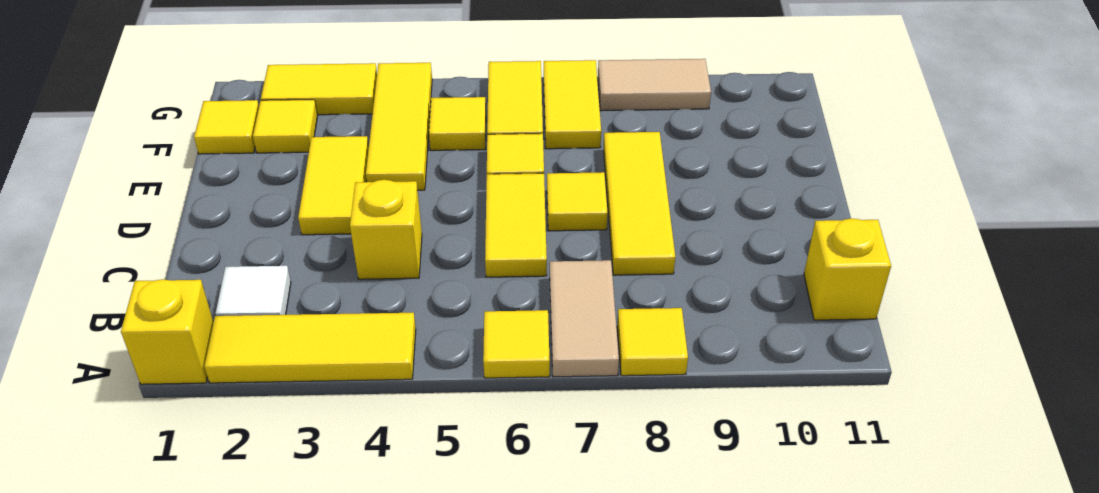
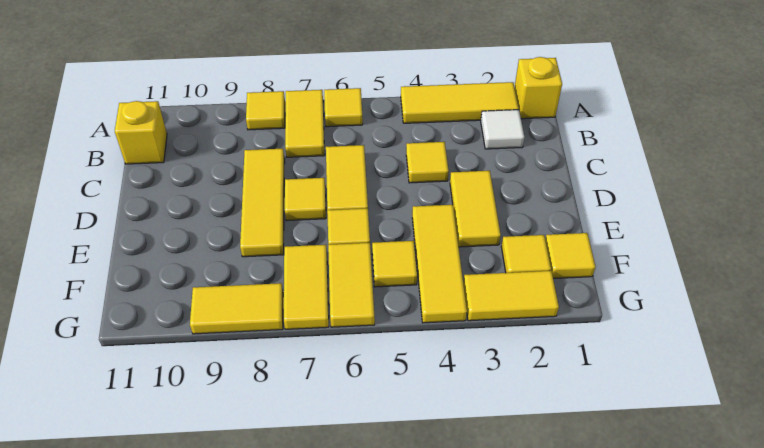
tan tile A7:B7 level 1 -> yellow tile A7:B7 level 1
yellow brick C4 level 1 -> yellow tile C4 level 1
tan tile G8:G9 level 1 -> yellow tile G8:G9 level 1

